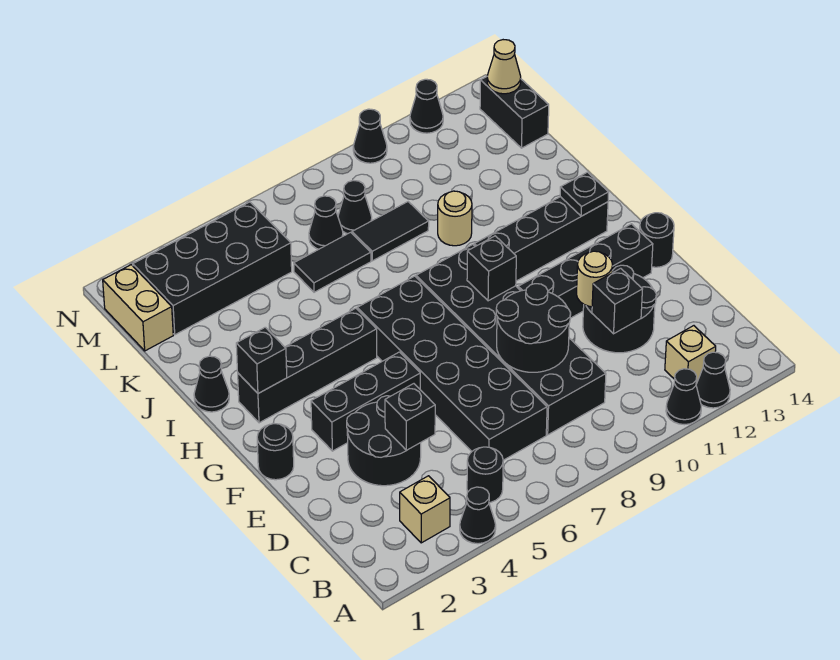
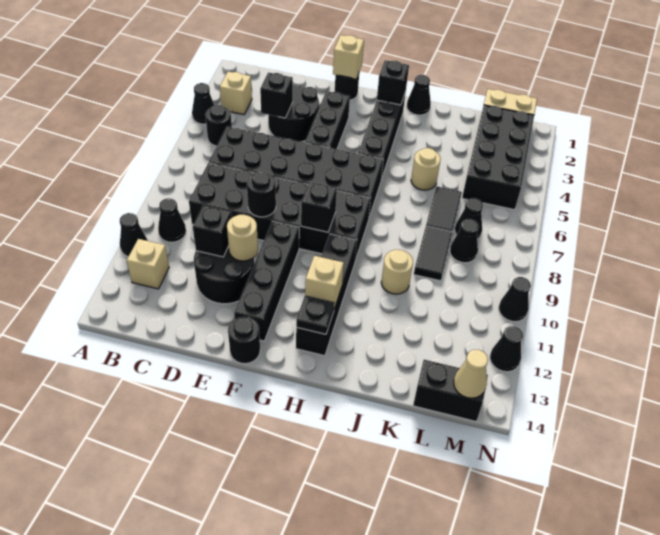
black cone A12 level 1 -> black cone B10 level 1
black round brick D8:E9 level 2 -> black round brick E9 level 2
none -> tan brick F1 level 2
none -> tan brick H12 level 2
none -> tan round brick J5 level 1

